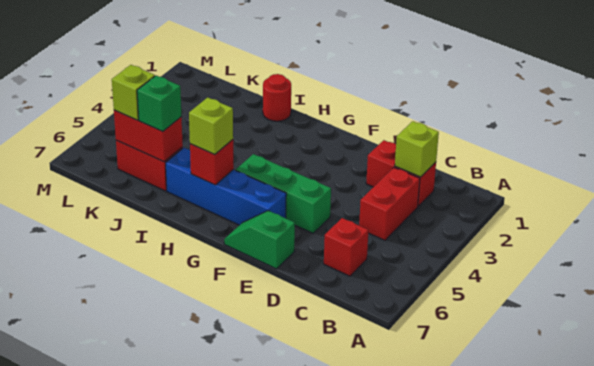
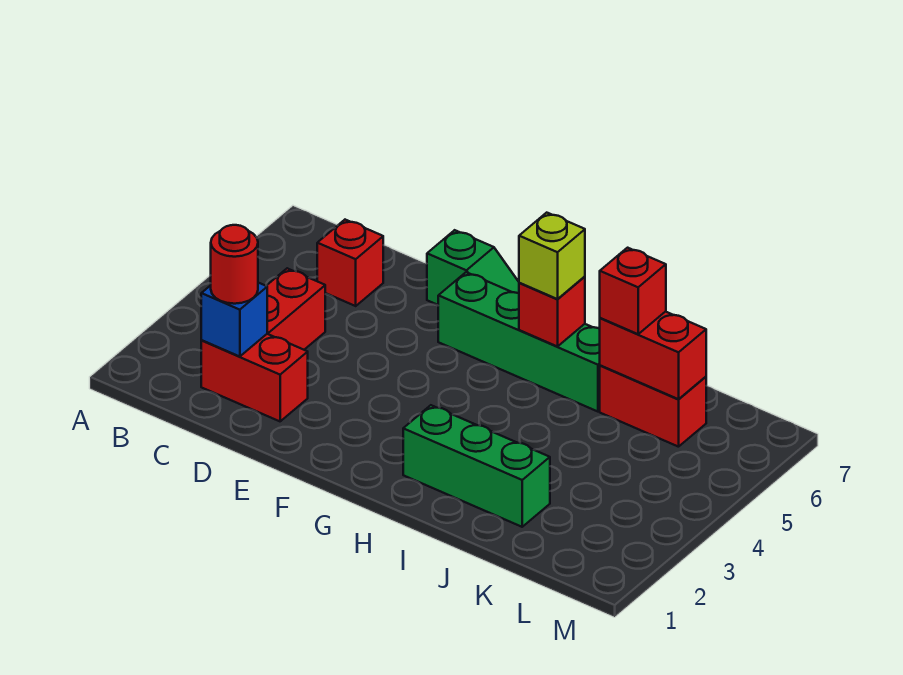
lime brick C2 level 2 -> blue brick C2 level 2
green brick E5:G5 level 1 -> green brick H2:J2 level 1
blue brick F6:I6 level 1 -> green brick F6:I6 level 1
red round brick I1 level 1 -> red round brick C2 level 3
green brick J6 level 3 -> red brick J6 level 3
lime brick K6 level 3 -> none

